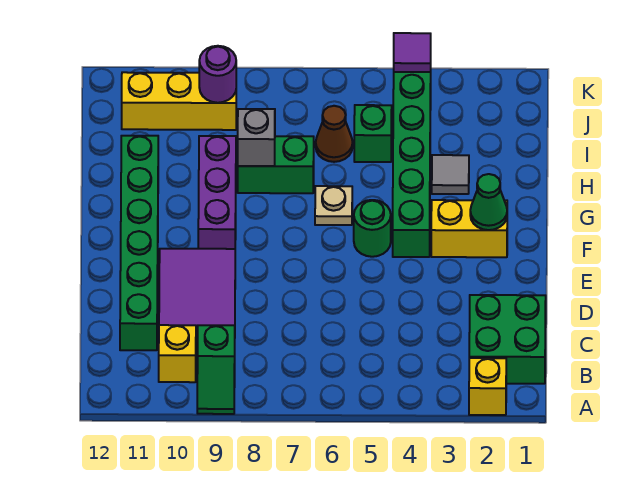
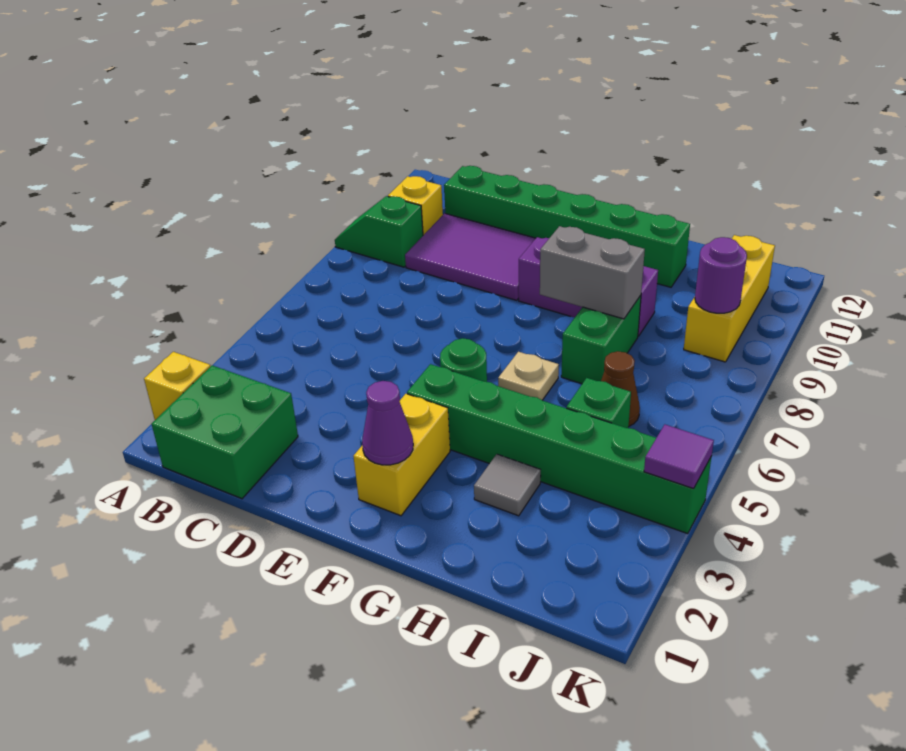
green cone F2 level 2 -> purple cone F2 level 2
grey brick H8 level 2 -> grey brick G8:H8 level 2

